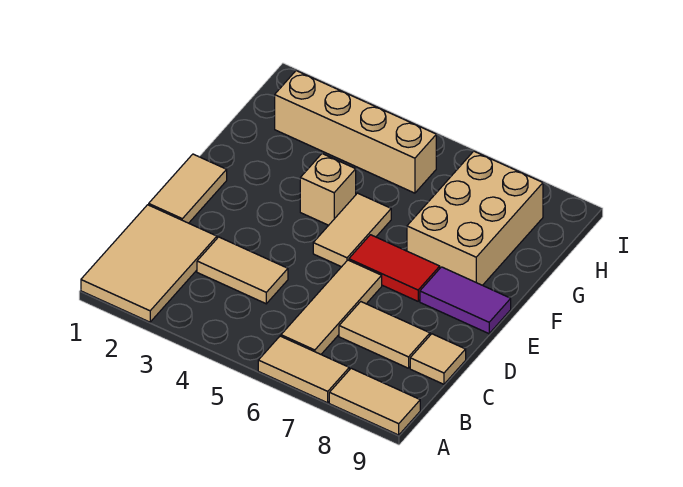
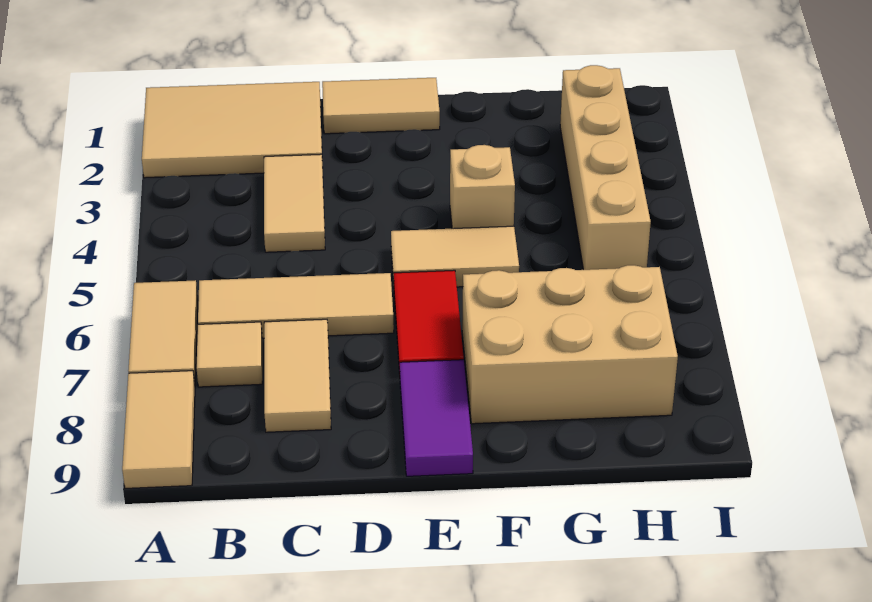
tan tile C9 level 1 -> tan tile B7 level 1

